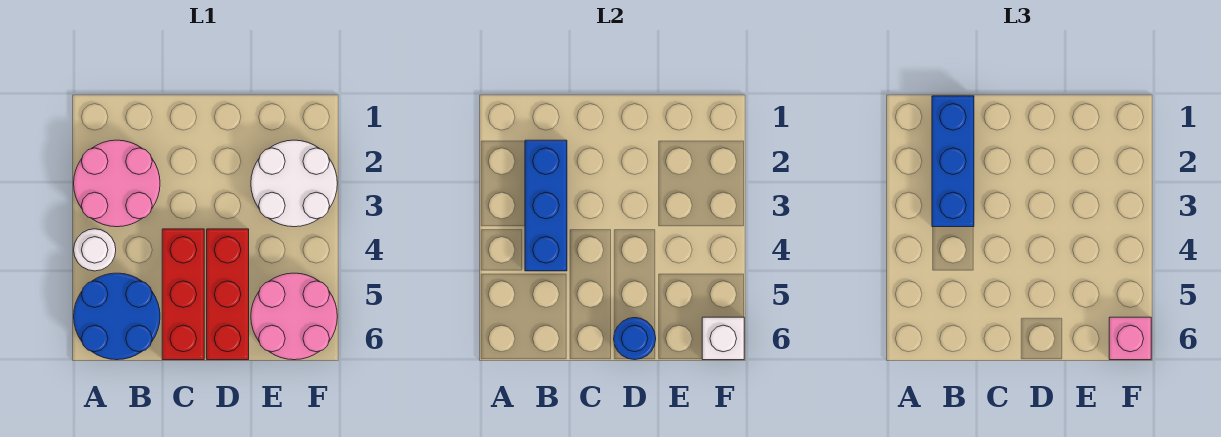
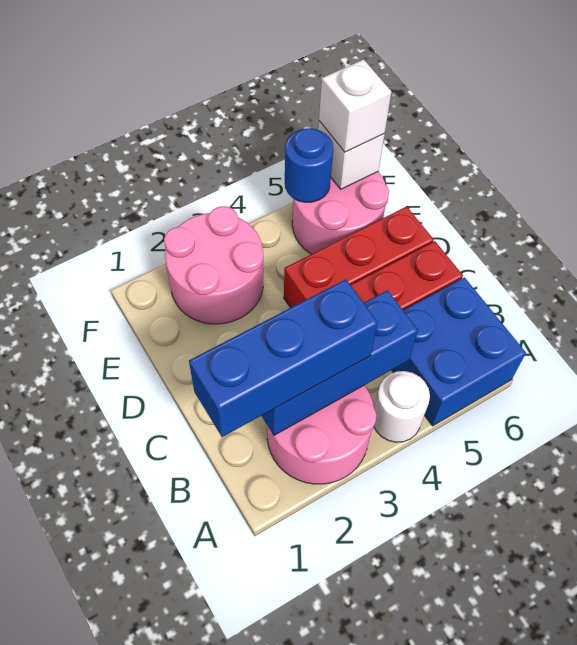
blue round brick A5:B6 level 1 -> blue brick A5:B6 level 1
blue round brick D6 level 2 -> blue round brick F5 level 2
white round brick E2:F3 level 1 -> pink round brick E2:F3 level 1
pink brick F6 level 3 -> white brick F6 level 3

